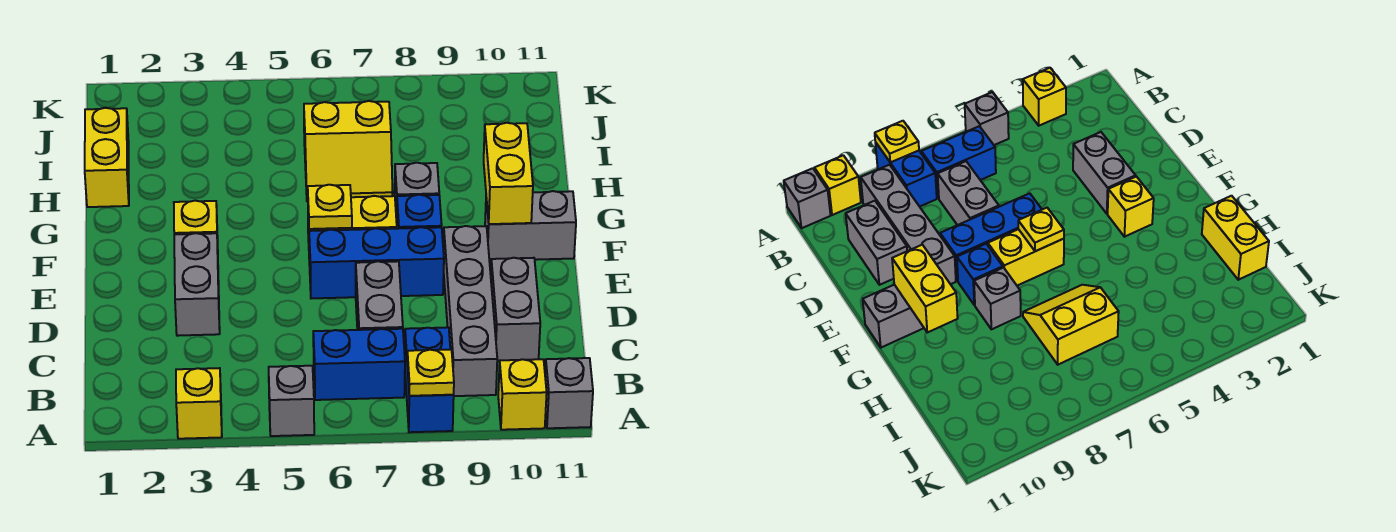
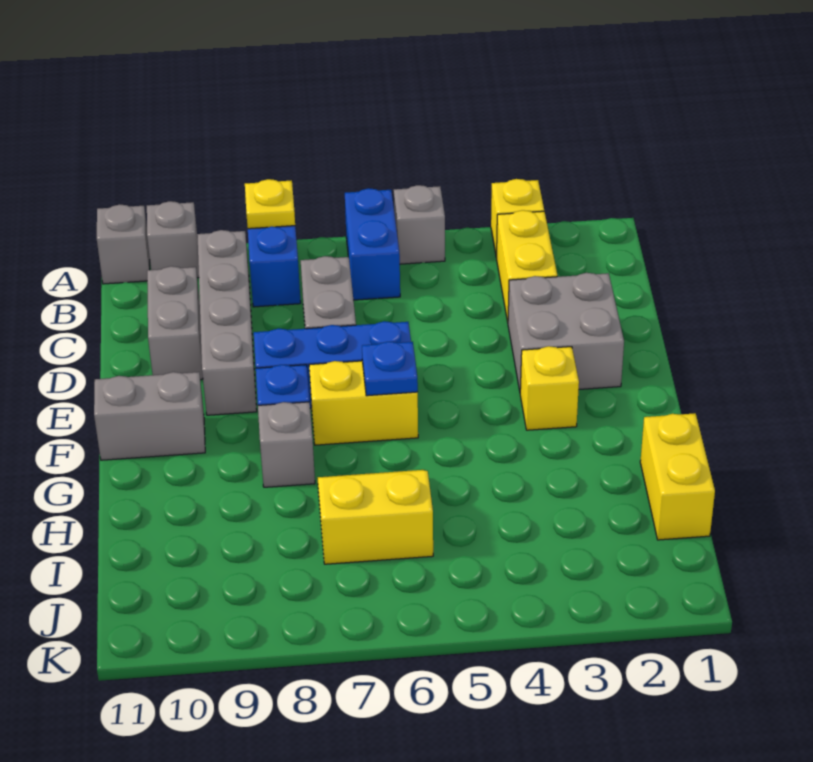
yellow brick A10 level 1 -> grey brick A10 level 1
blue brick B6:B7 level 1 -> blue brick A6:B6 level 1
grey brick D3:E3 level 1 -> grey brick D2:E3 level 1
yellow plate F6 level 2 -> blue plate F6 level 2
yellow brick F10:G10 level 2 -> yellow brick B3:C3 level 1

